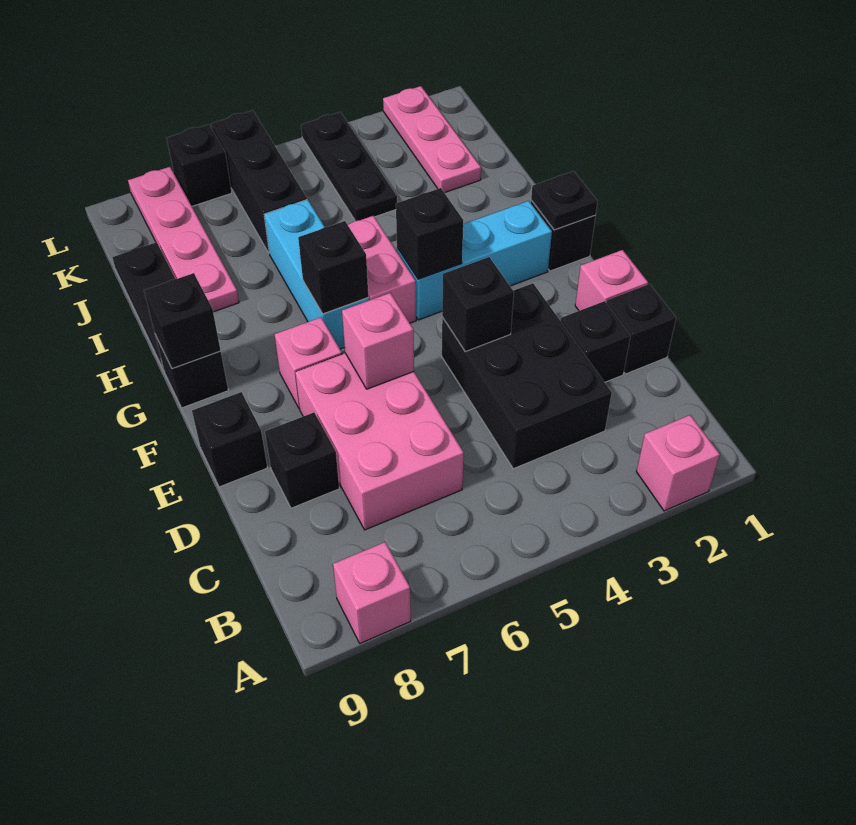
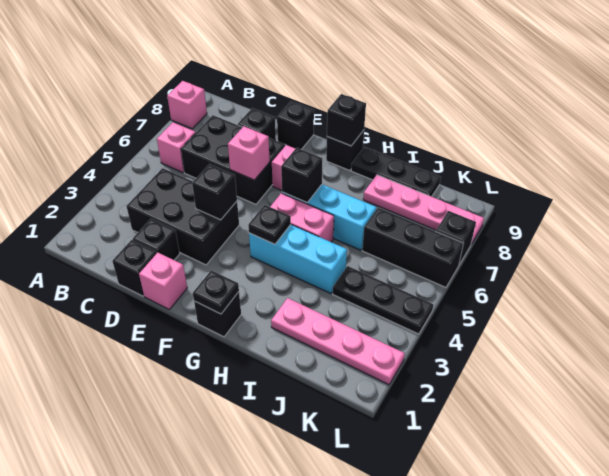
pink brick A2 level 1 -> pink brick B6 level 1
pink brick C6:E7 level 1 -> black brick C6:E7 level 1
cyan brick G2:G4 level 1 -> cyan brick G4:I4 level 1
black brick G4 level 2 -> black plate G4 level 2
pink plate J2:L2 level 1 -> pink plate I2:L2 level 1

